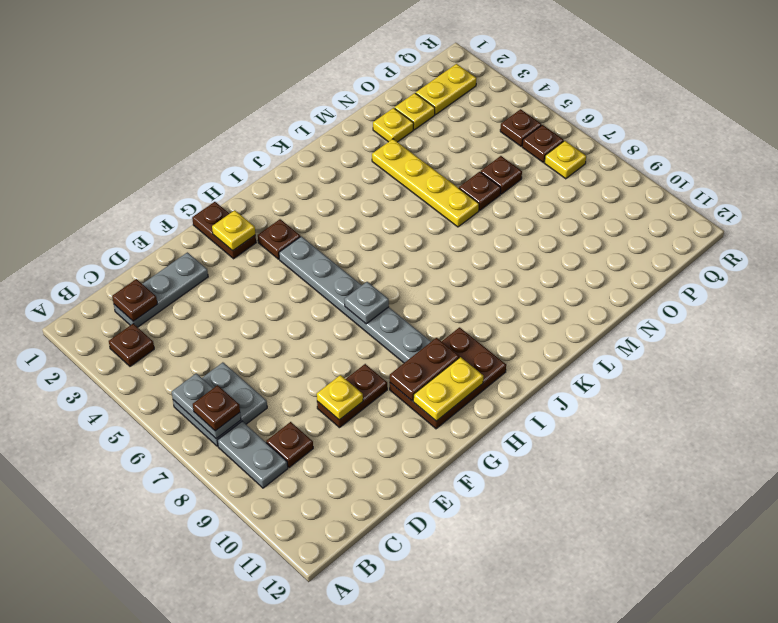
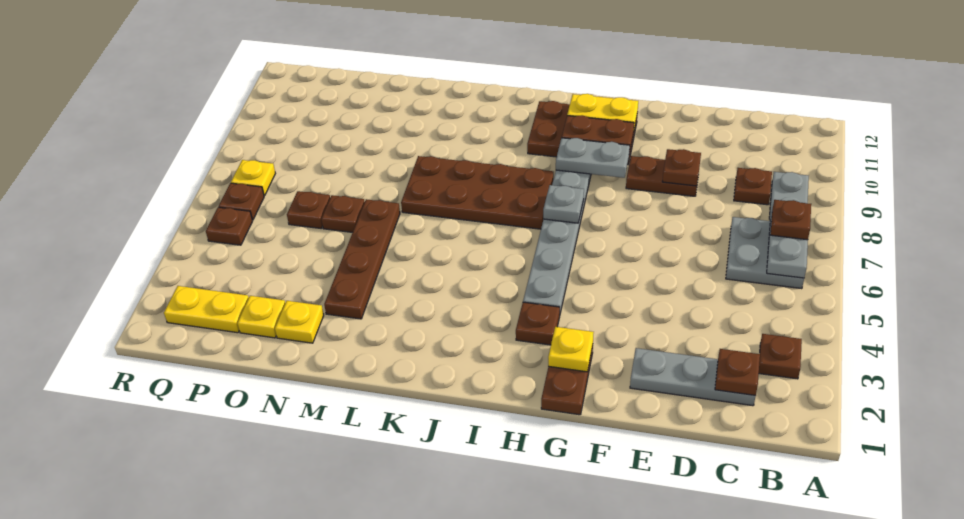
yellow plate E9 level 2 -> brown plate E9 level 2
none -> grey plate G9:H9 level 2
none -> brown plate I7:L8 level 1
yellow plate M3:M6 level 1 -> brown plate M3:M6 level 1

